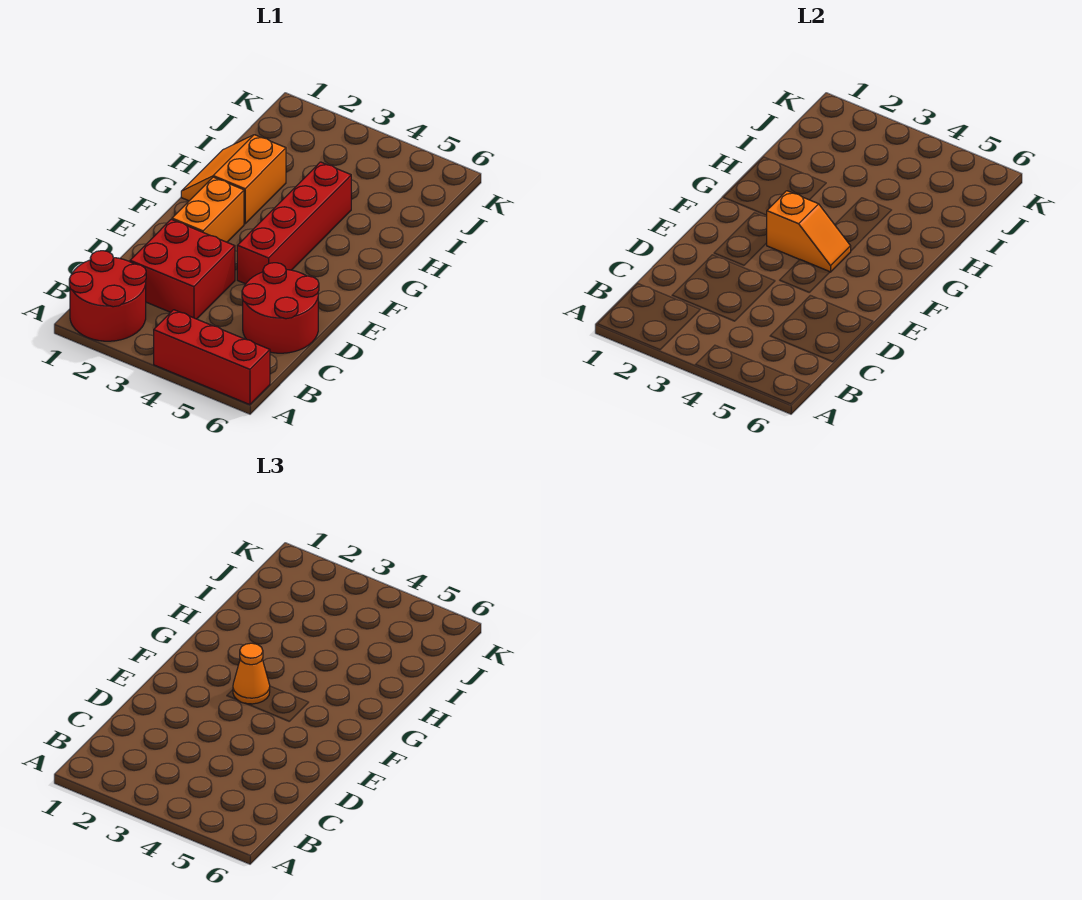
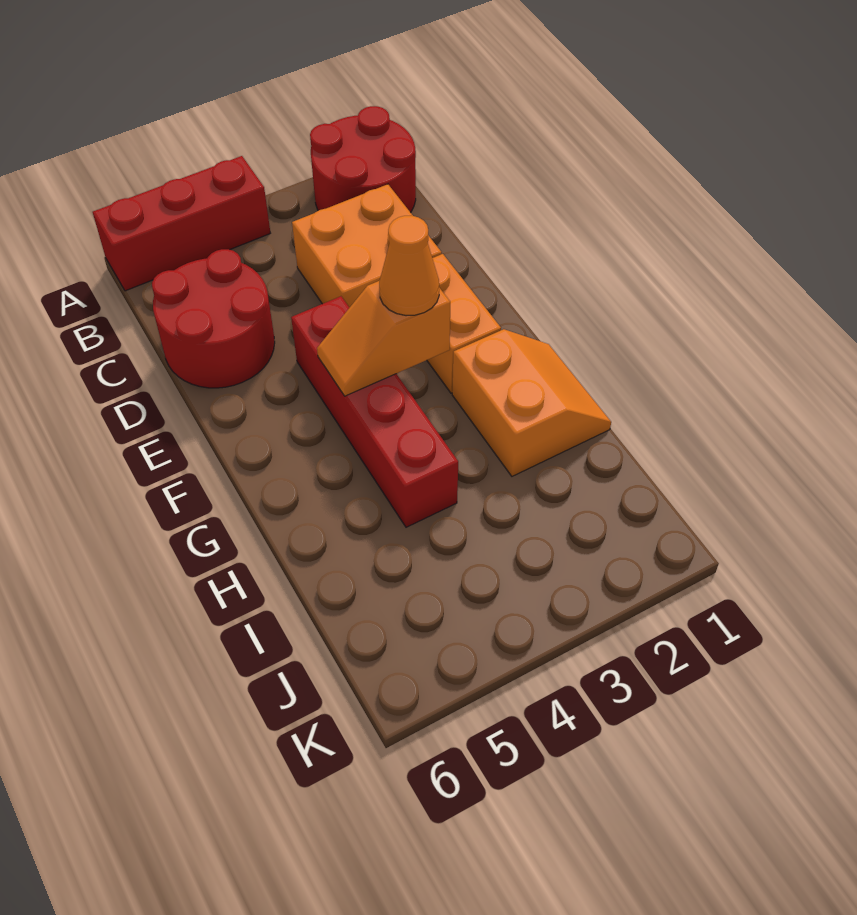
red brick C2:D3 level 1 -> orange brick C2:D3 level 1

